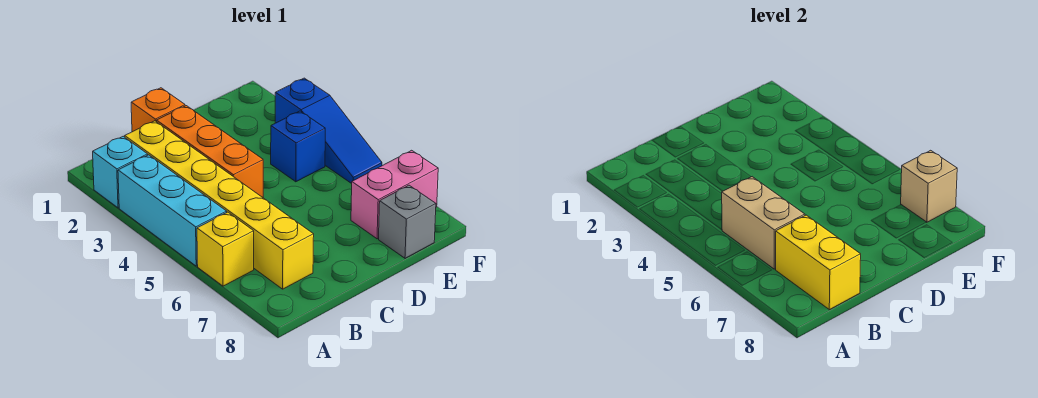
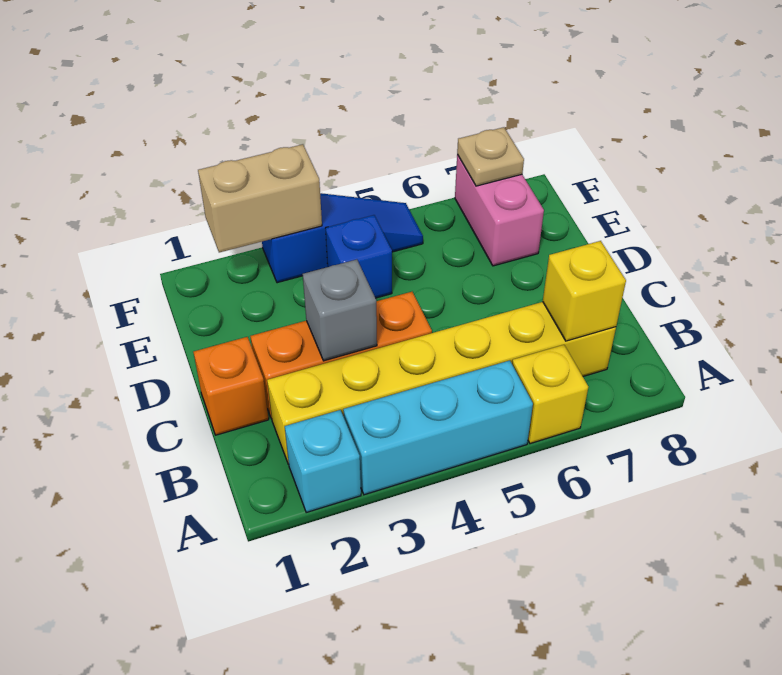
tan brick B5:B6 level 2 -> tan brick F2:F3 level 2
yellow brick B7:B8 level 2 -> yellow brick B7 level 2
grey brick E8 level 1 -> grey brick C3 level 2
tan brick F7 level 2 -> tan plate F7 level 2

